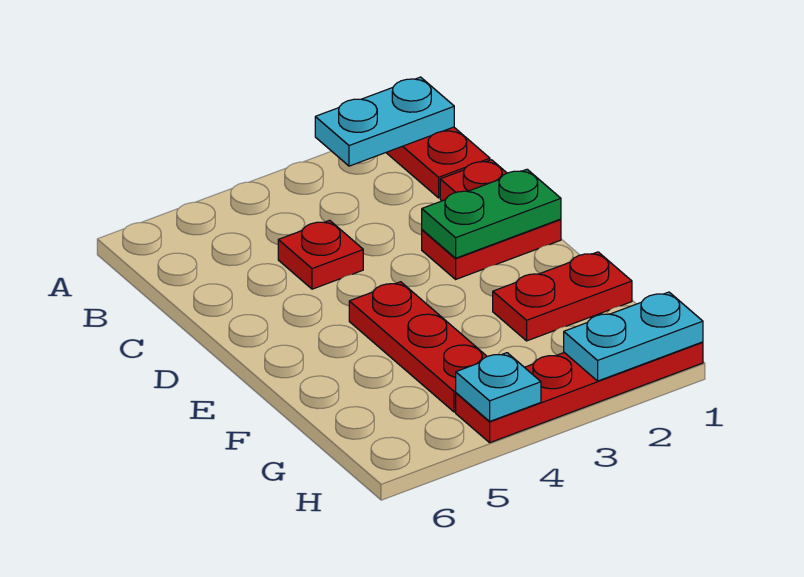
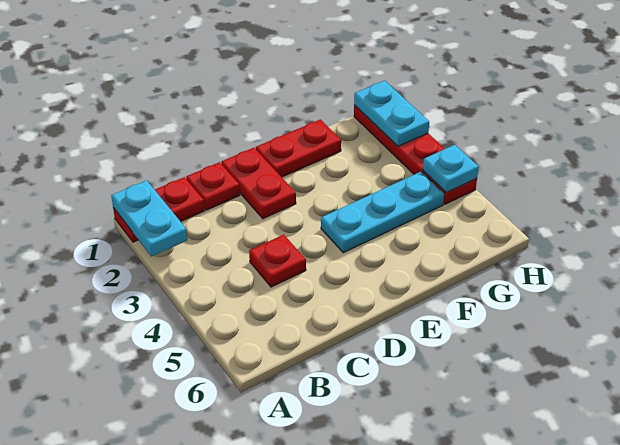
green plate D1:D2 level 2 -> none
red plate E4:G4 level 1 -> cyan plate E4:G4 level 1
red plate F1:F2 level 1 -> red plate E1:F1 level 1

